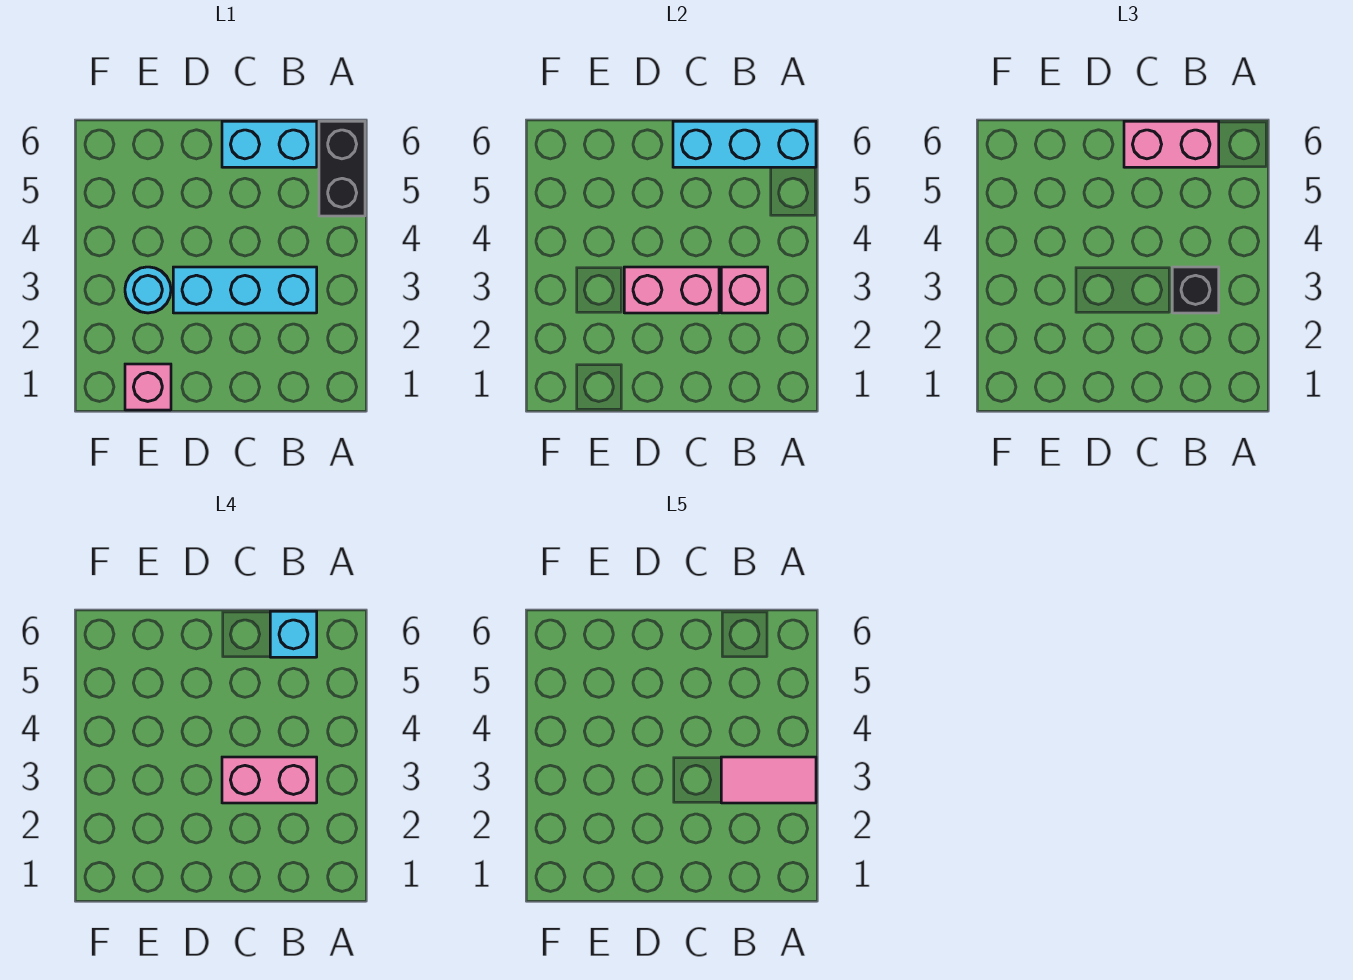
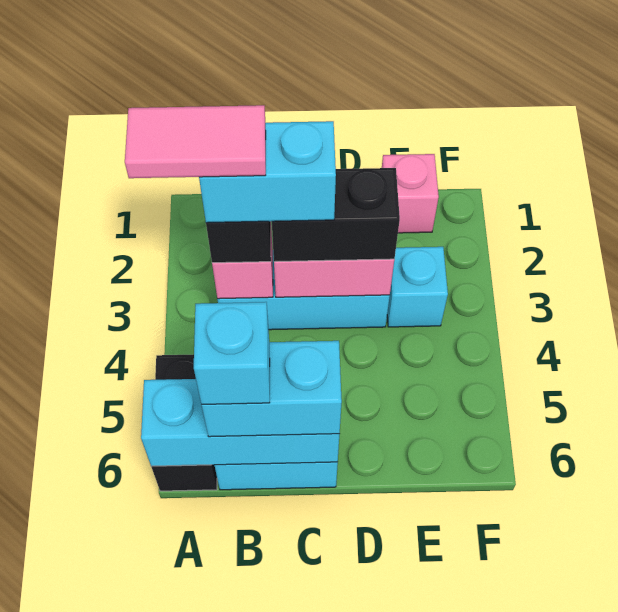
pink brick B3:C3 level 4 -> cyan brick B3:C3 level 4
pink brick B6:C6 level 3 -> cyan brick B6:C6 level 3
none -> black brick C3:D3 level 3
cyan round brick E3 level 1 -> cyan brick E3 level 1

